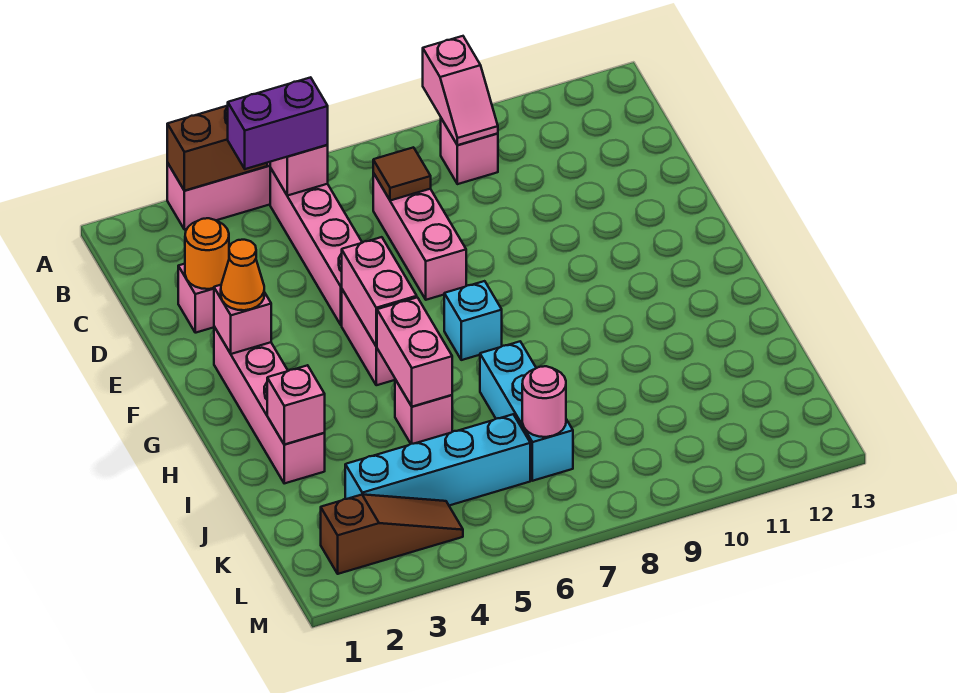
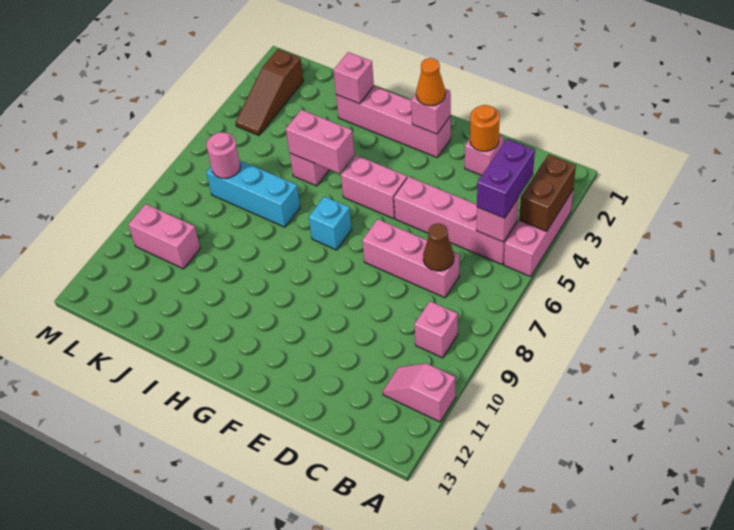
pink slope A9:B9 level 2 top A -> pink slope A11:B11 level 1 top A
brown tile C7 level 2 -> brown cone C7 level 2
pink brick F5:G5 level 2 -> pink brick K10:L10 level 1
cyan brick K3:K6 level 1 -> none

